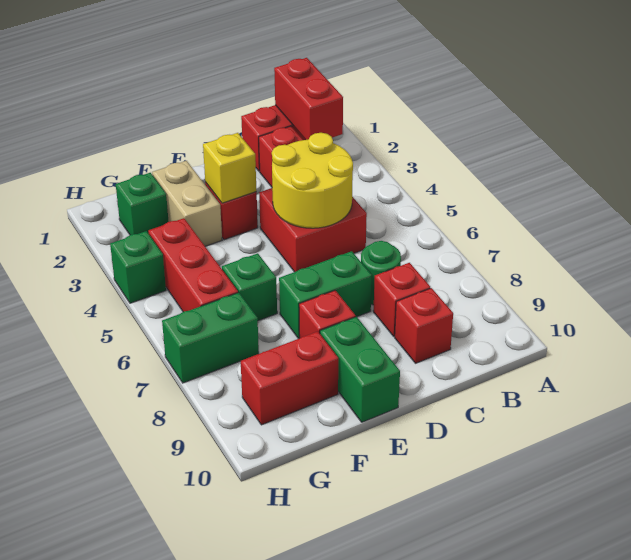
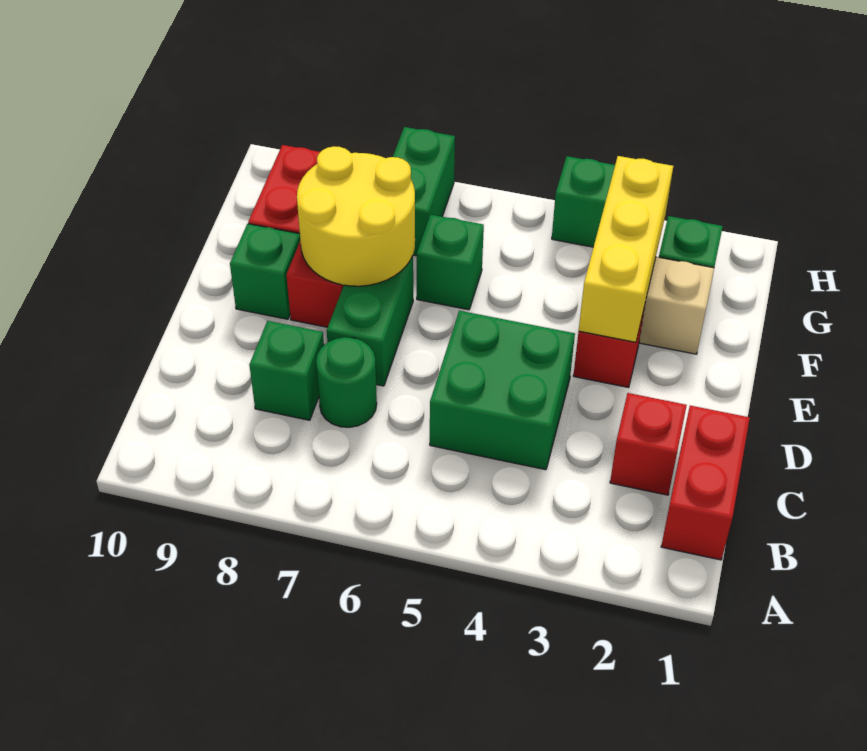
red brick B1:B2 level 2 -> none
red brick C4:D5 level 1 -> green brick C4:D5 level 1
yellow round brick C4:D5 level 2 -> yellow round brick E7:F8 level 2
red brick C8 level 1 -> green brick C8 level 1
red brick C9 level 1 -> none
yellow brick E3 level 2 -> yellow brick E3:G3 level 2
green brick E9:E10 level 1 -> green brick E9 level 1
red brick G4:G6 level 1 -> none

